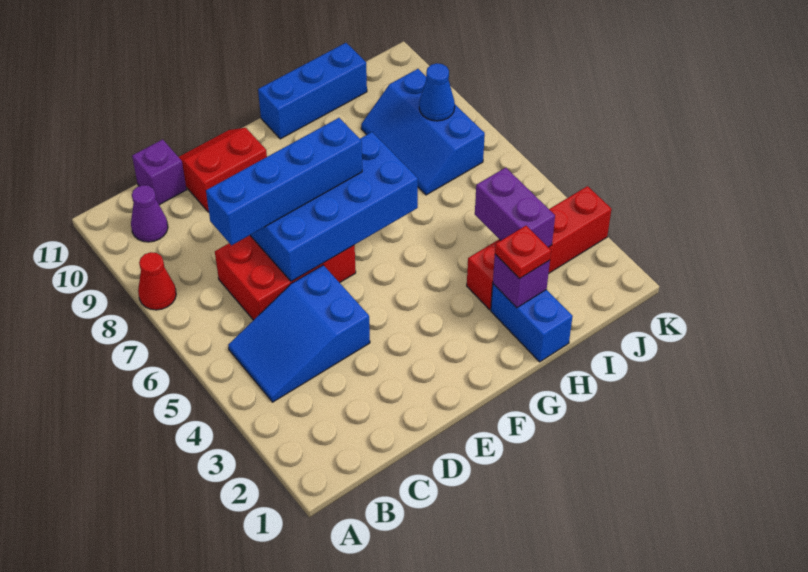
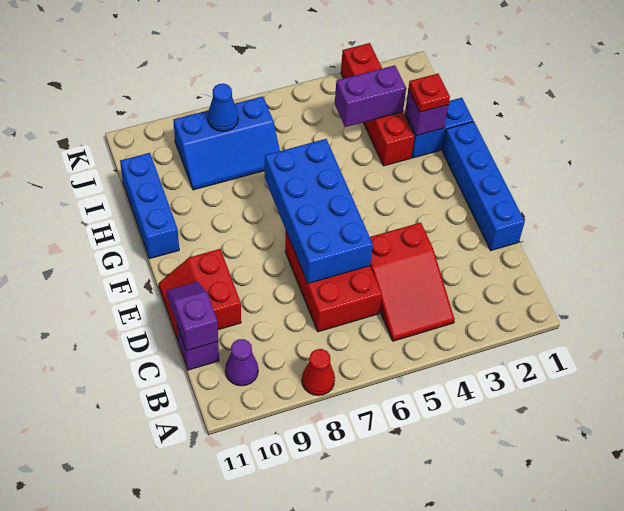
blue slope B4:D5 level 1 top D -> red slope B4:D5 level 1 top D
blue brick C7:F7 level 3 -> blue brick D1:G1 level 1
none -> purple slope C11:D11 level 2 top C

